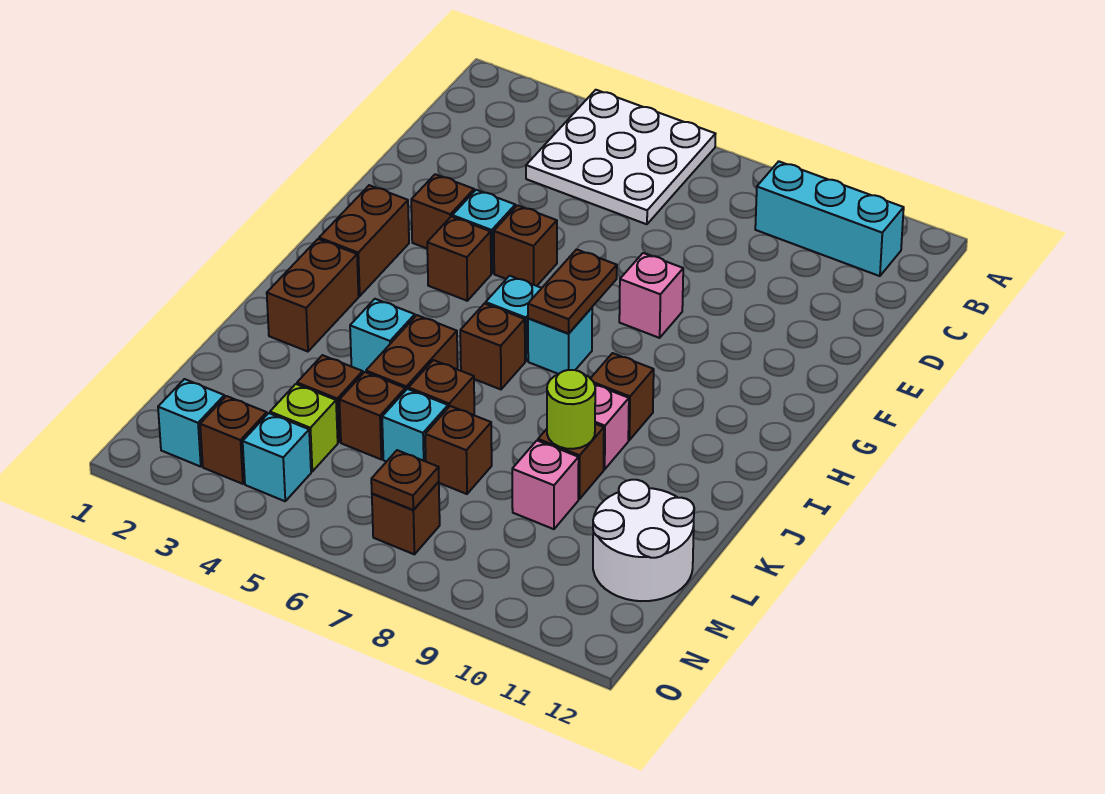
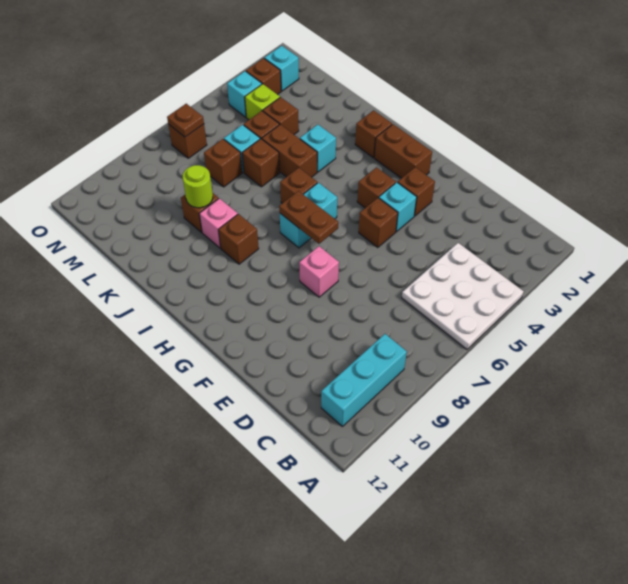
brown brick I2:J2 level 1 -> brown brick I2 level 1
pink brick L9 level 1 -> none
white round brick L11:M12 level 1 -> none

